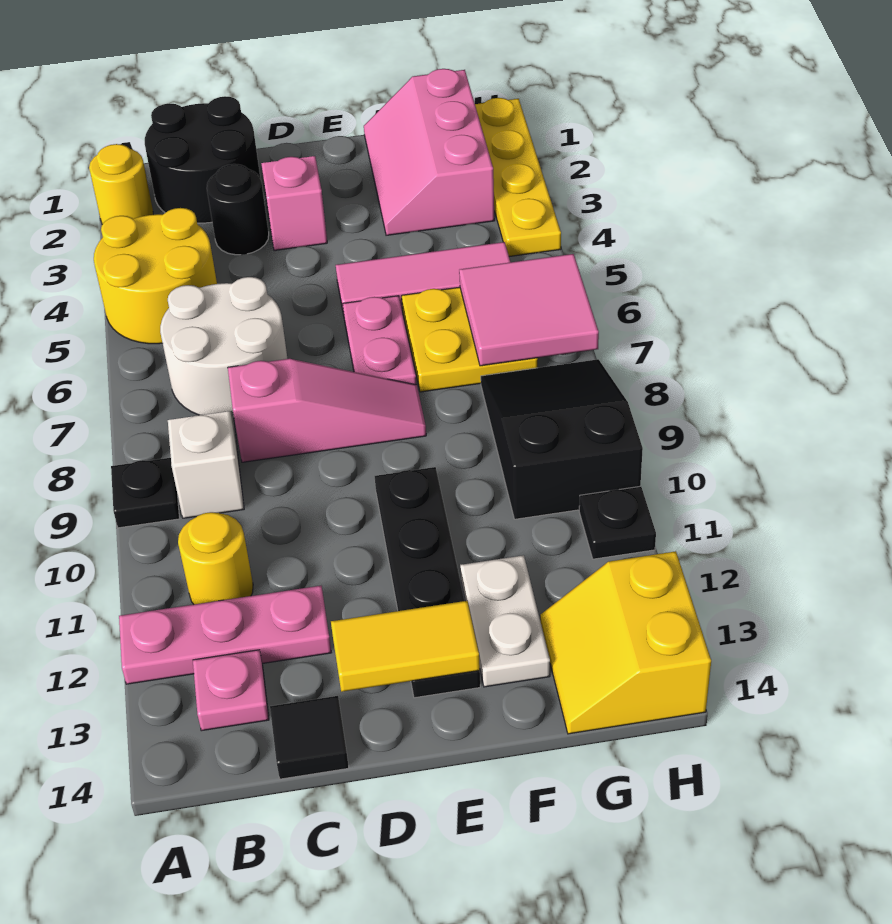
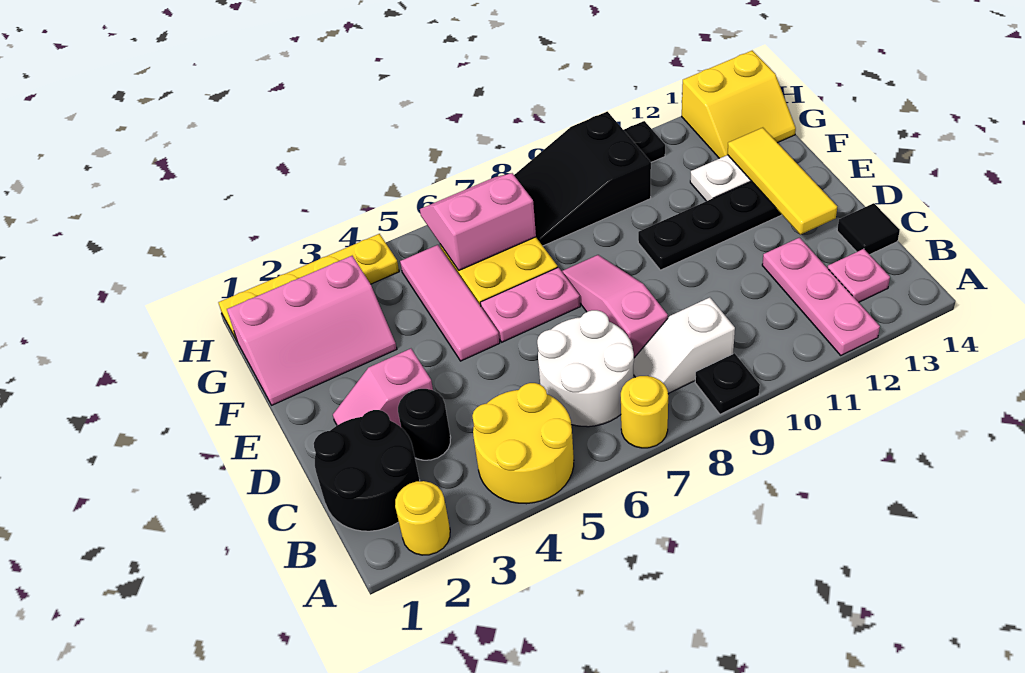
yellow round brick B11 level 1 -> yellow round brick A7 level 1
yellow tile D13:E13 level 2 -> yellow tile D13:F13 level 2
pink tile G6:H7 level 2 -> pink slope G6:H7 level 2 top G

